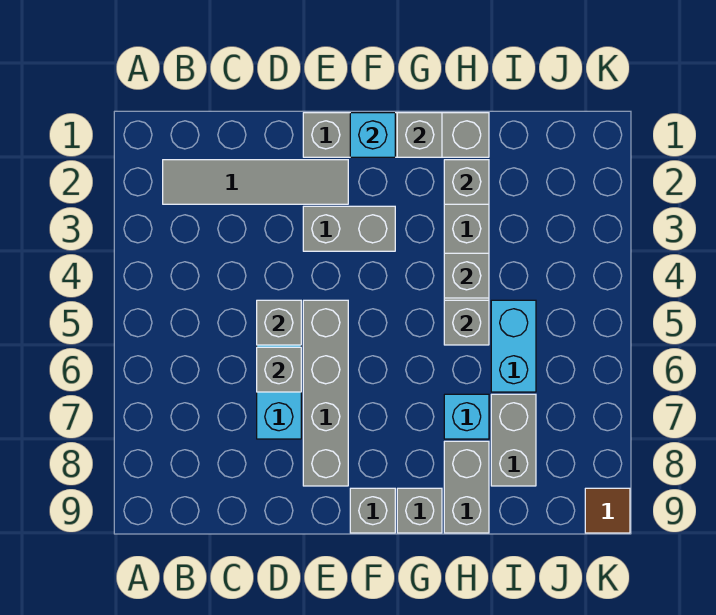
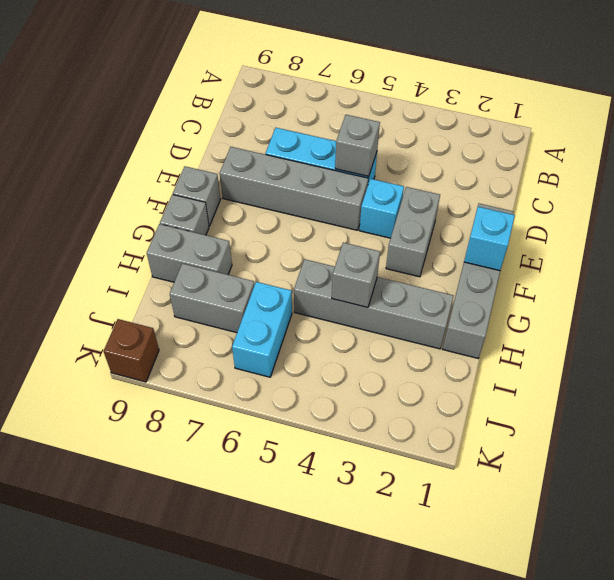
grey tile B2:E2 level 1 -> none
grey brick D6 level 2 -> none
grey brick G1 level 2 -> none
grey brick H2 level 2 -> none
grey brick H5 level 2 -> none
cyan brick H7 level 1 -> cyan brick E4 level 1
cyan brick I5:I6 level 1 -> cyan brick I6:J6 level 1
brown tile K9 level 1 -> brown brick K9 level 1

